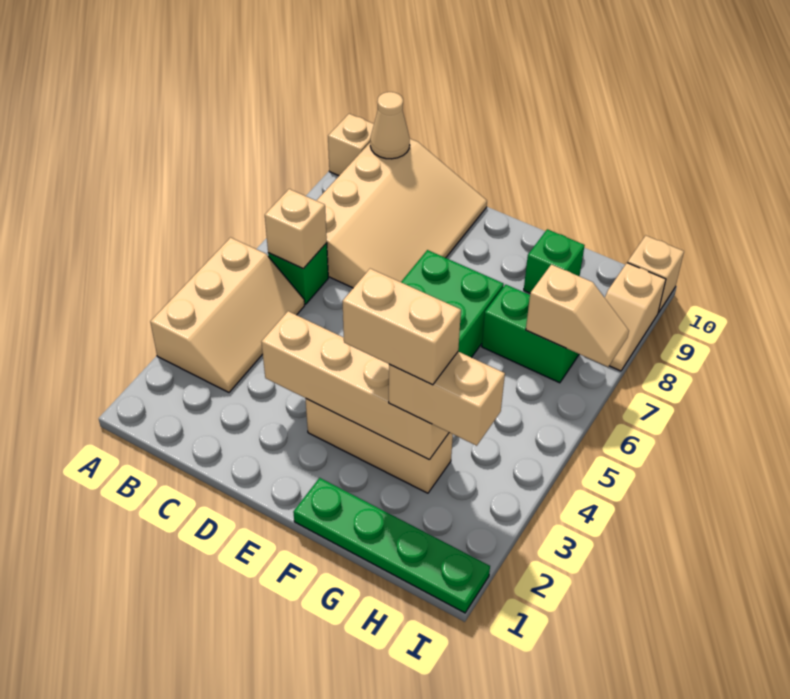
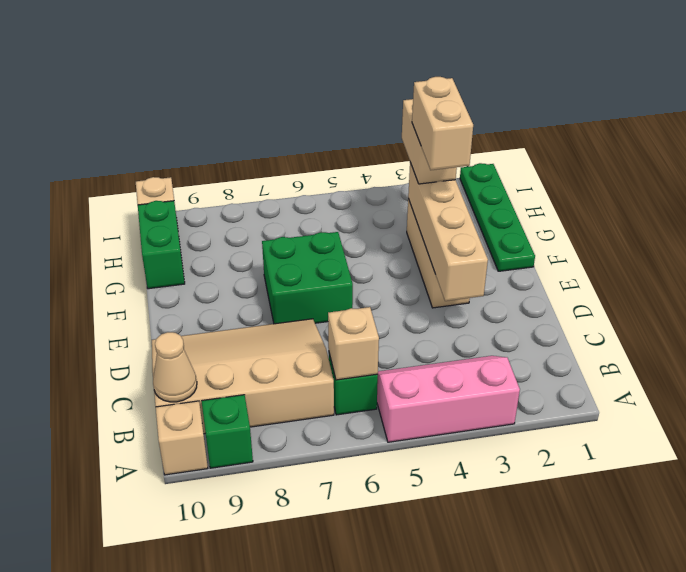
tan slope A3:B5 level 1 top A -> pink slope A3:B5 level 1 top A
green brick G7:H7 level 1 -> green brick G10:H10 level 1
green brick G9 level 1 -> green brick A9 level 1
tan slope H7:I7 level 2 top H -> none
tan slope I8:I9 level 1 top 9 -> none

